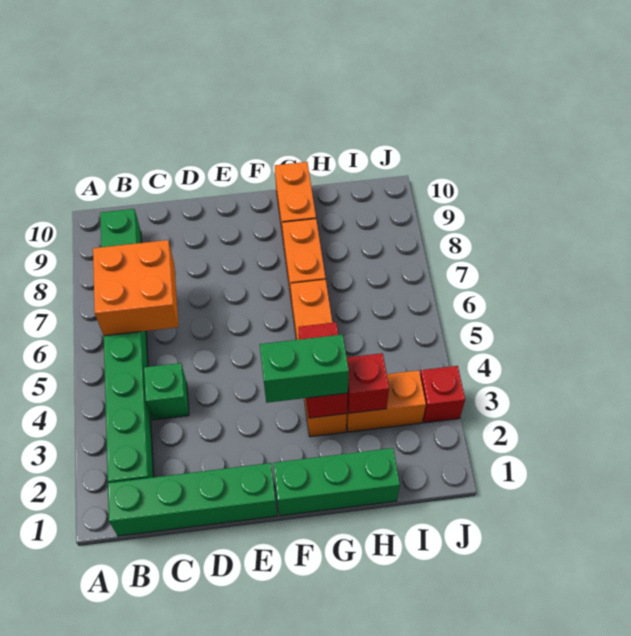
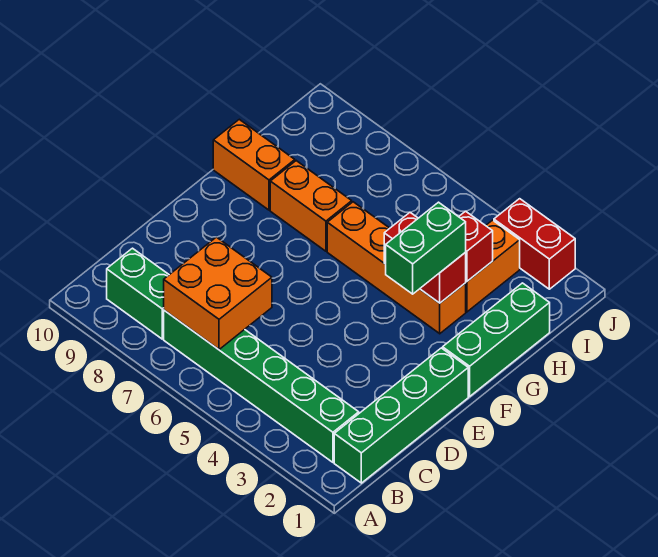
green brick C4 level 1 -> none
red brick J3 level 1 -> red brick J2:J3 level 1

